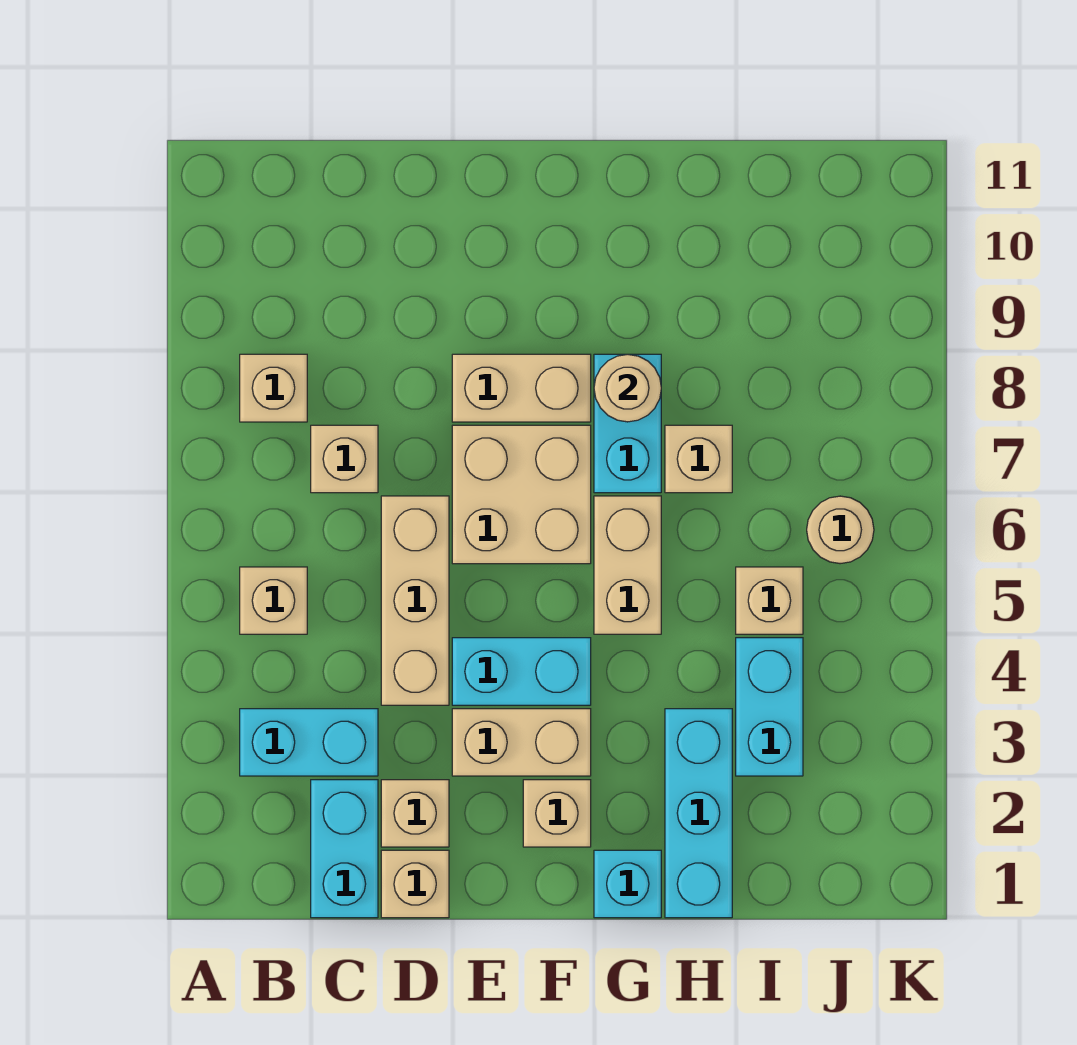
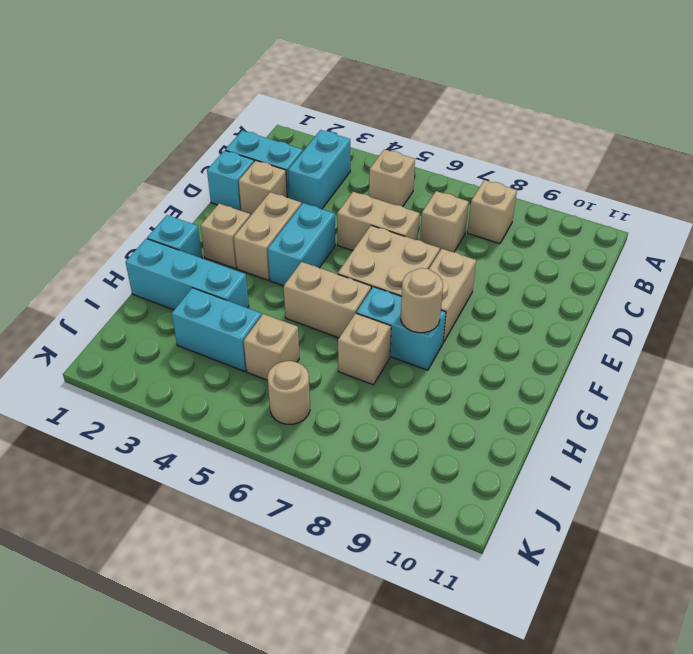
tan brick D1 level 1 -> cyan brick D1 level 1
tan brick D4:D6 level 1 -> tan brick D5:D6 level 1

